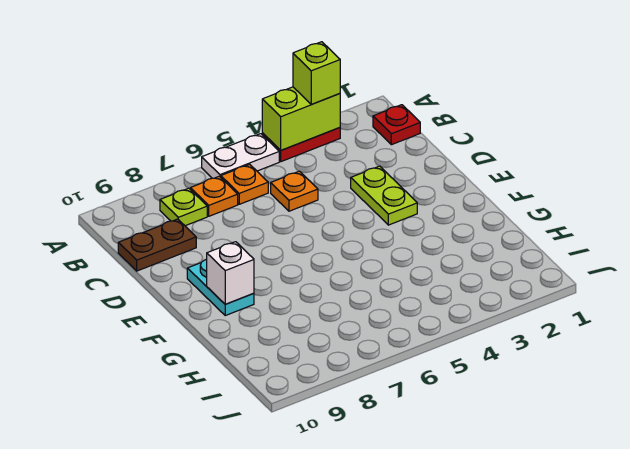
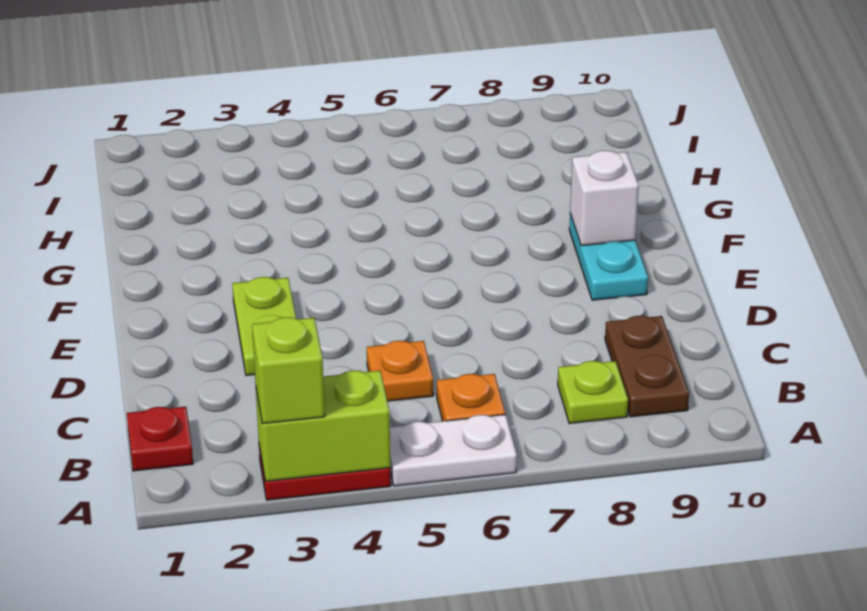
orange plate B7 level 1 -> none
brown plate C9:C10 level 1 -> brown plate B9:C9 level 1

